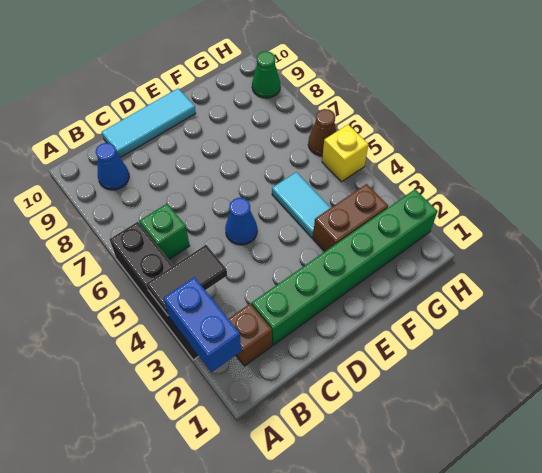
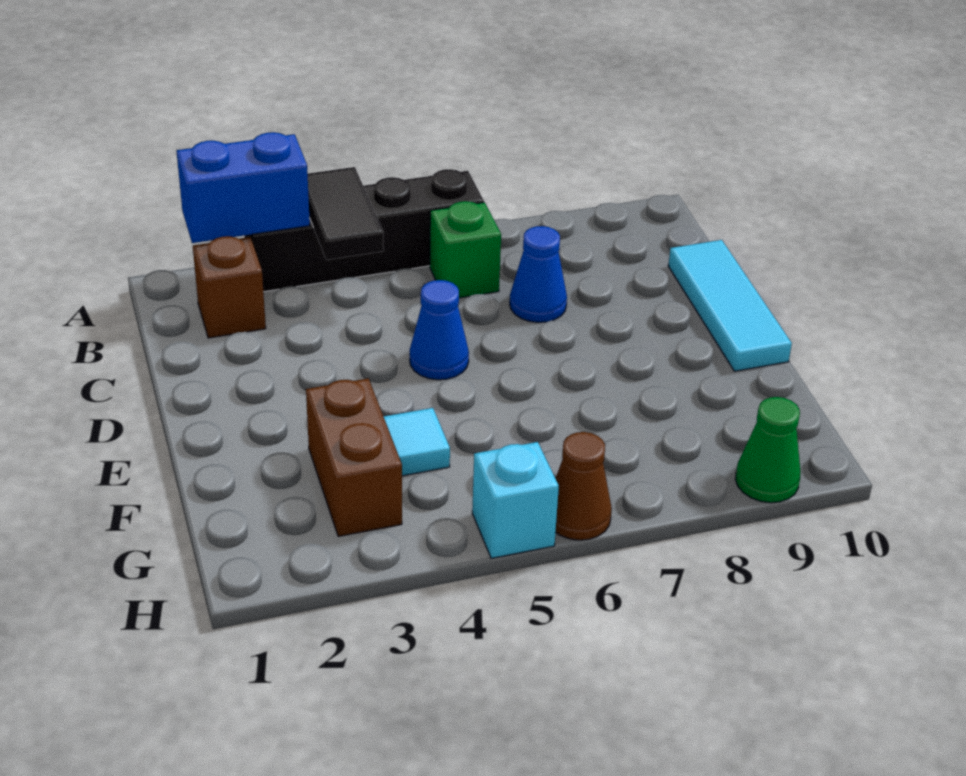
blue cone B9 level 1 -> blue cone C7 level 1
green brick C2:H2 level 1 -> none
cyan tile F4:F5 level 1 -> cyan tile F4 level 1
yellow brick H5 level 1 -> cyan brick H5 level 1

